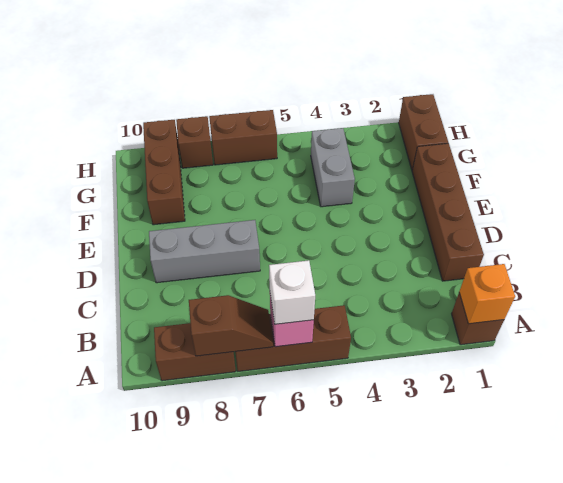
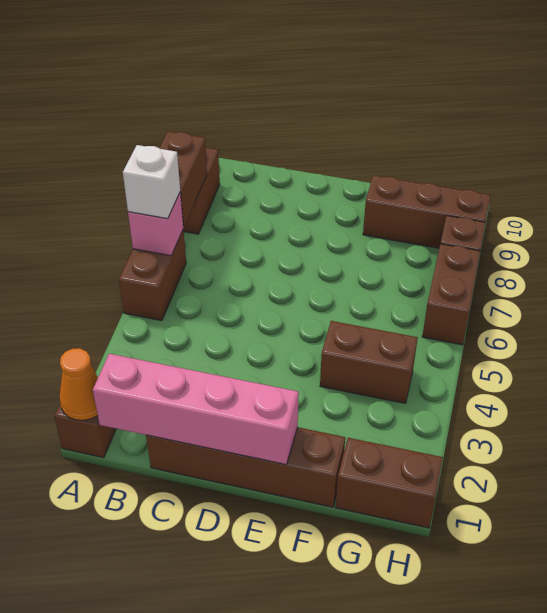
orange brick A1 level 2 -> orange cone A1 level 2
brown brick A5:A7 level 1 -> brown brick A5:A6 level 1
brown slope A7:A8 level 2 top 8 -> brown brick A7:A8 level 2
none -> pink brick B1:E1 level 2
grey brick D7:D9 level 1 -> none
grey brick F4:G4 level 1 -> brown brick F4:G4 level 1

